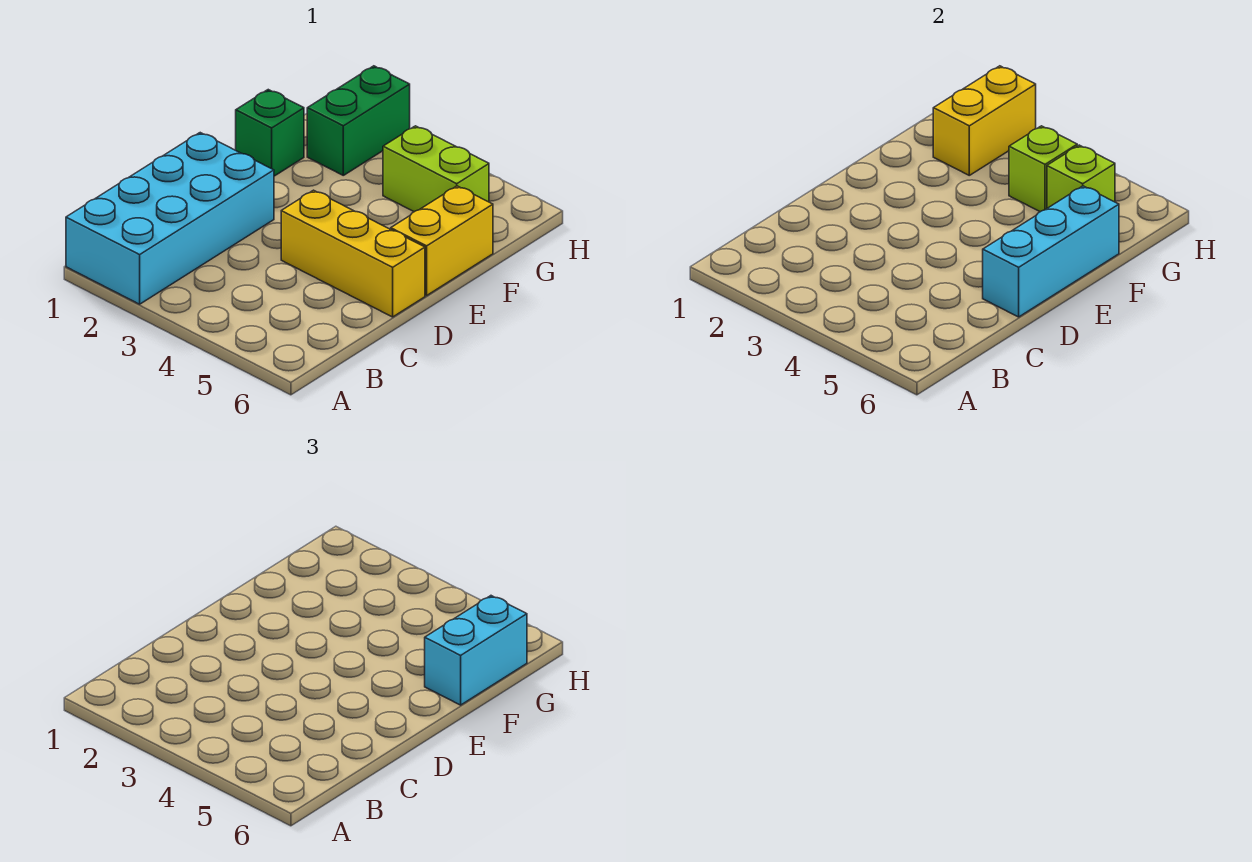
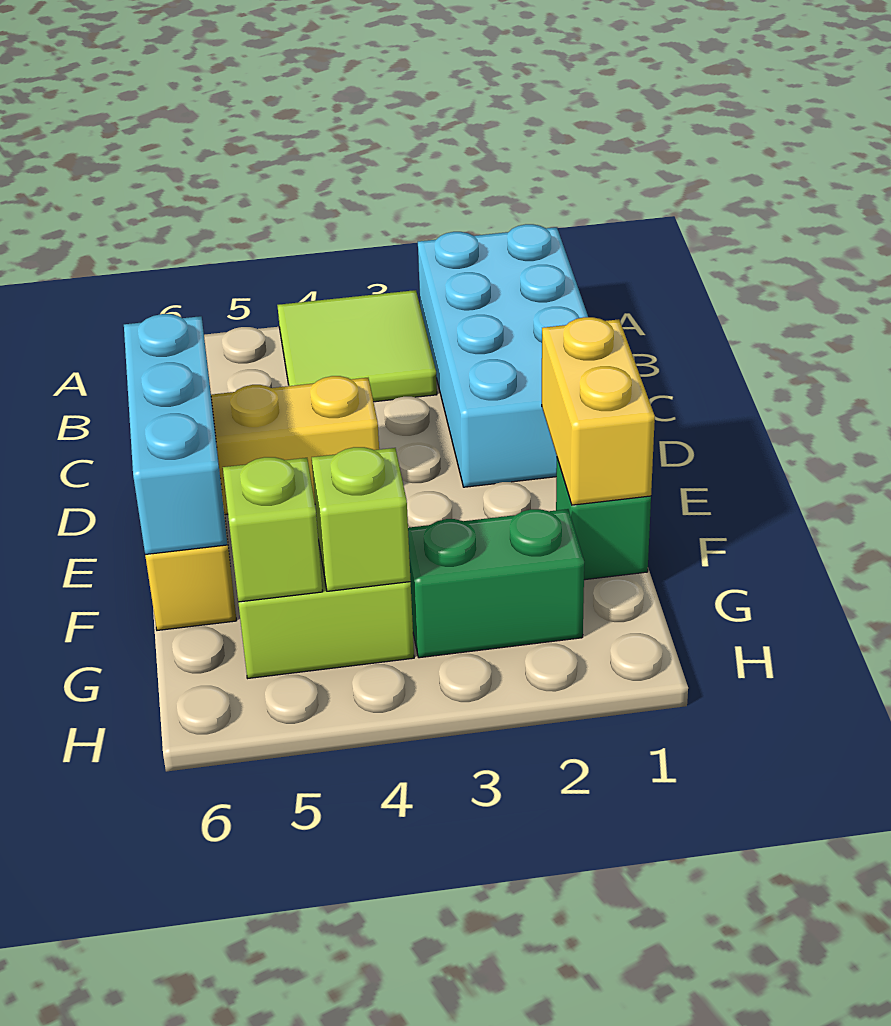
none -> lime tile A3:B4 level 1
cyan brick F6:G6 level 3 -> none
green brick G2:H2 level 1 -> green brick G2:G3 level 1
yellow brick G2:H2 level 2 -> yellow brick E1:F1 level 2

